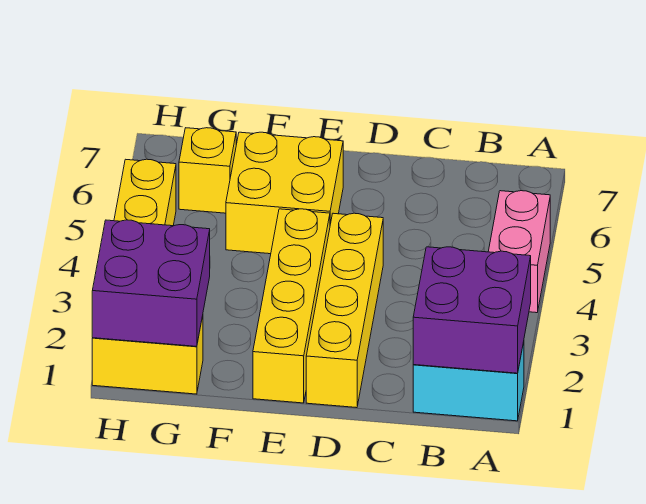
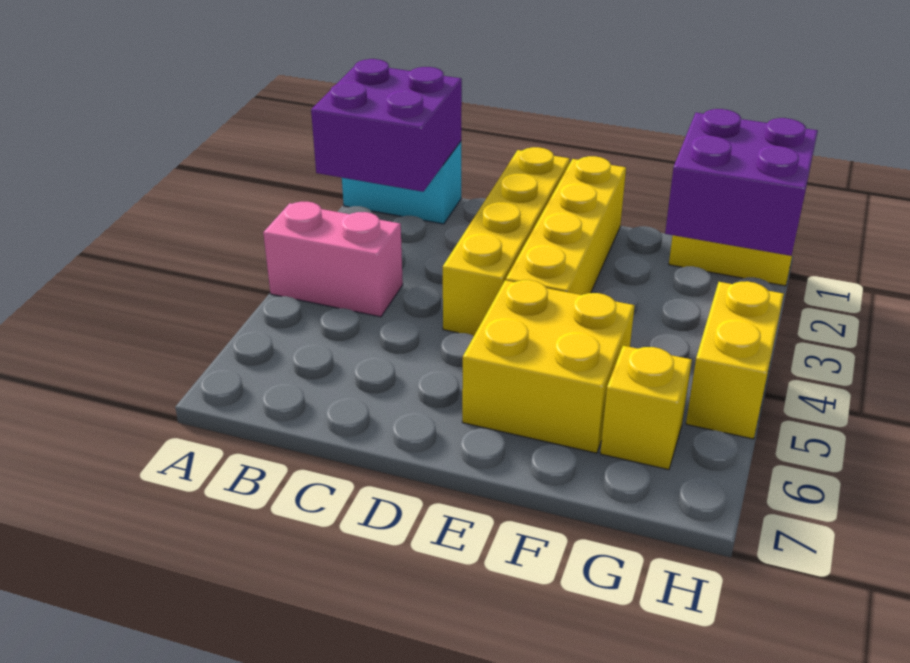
pink brick A4:A5 level 1 -> pink brick A4:B4 level 1

